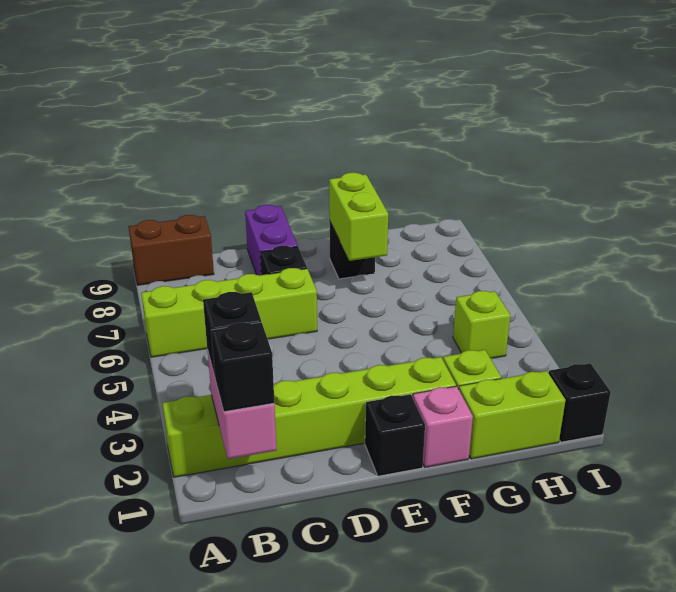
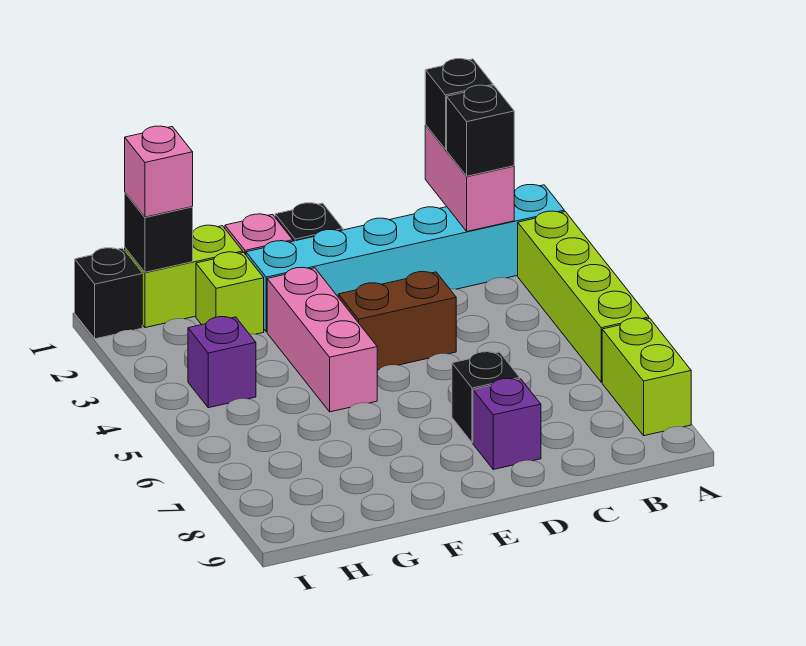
lime brick A2:F2 level 1 -> cyan brick A2:F2 level 1
lime brick A6:D6 level 1 -> lime brick A3:A6 level 1
brown brick A9:B9 level 1 -> brown brick D4:E4 level 1
purple brick D8:D9 level 1 -> purple brick D8 level 1
none -> pink brick F3:F5 level 1
lime brick F7:F8 level 2 -> lime brick A7:A8 level 1
black brick F8 level 1 -> black brick H1 level 2
none -> pink brick H1 level 3
lime brick H4 level 1 -> purple brick H4 level 1

